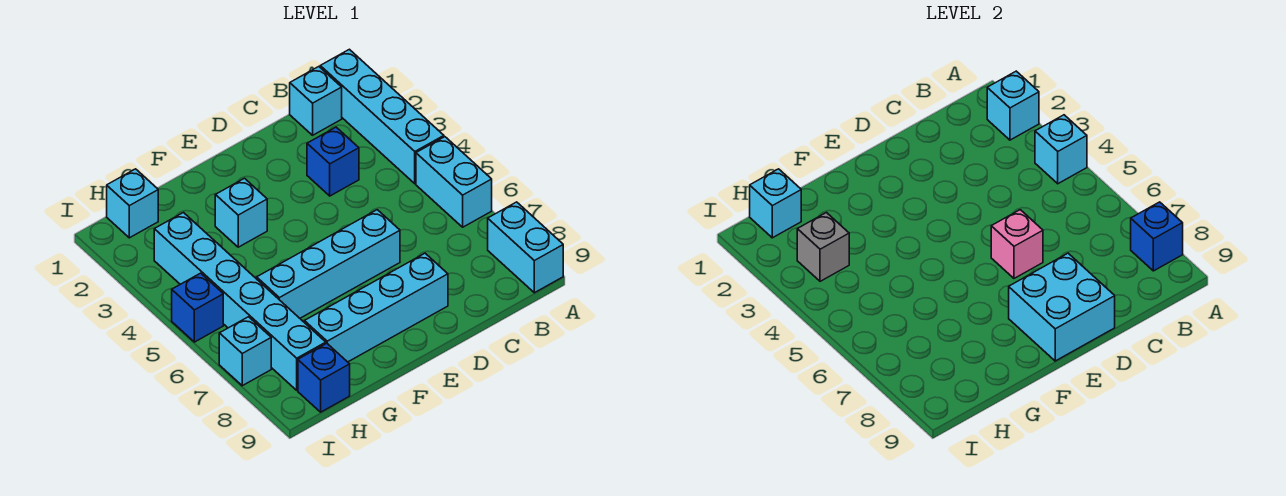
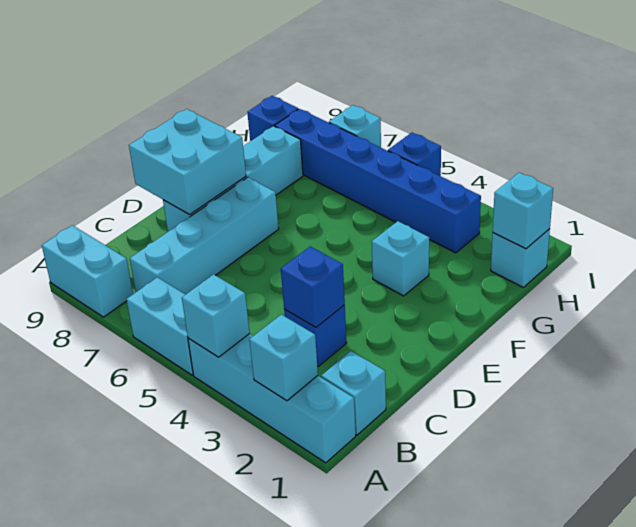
blue brick A8 level 2 -> blue brick C3 level 2
cyan brick D6:G6 level 1 -> cyan brick B7:E7 level 1
pink brick D6 level 2 -> none
cyan brick H3:H8 level 1 -> blue brick H3:H8 level 1
grey brick H3 level 2 -> none

